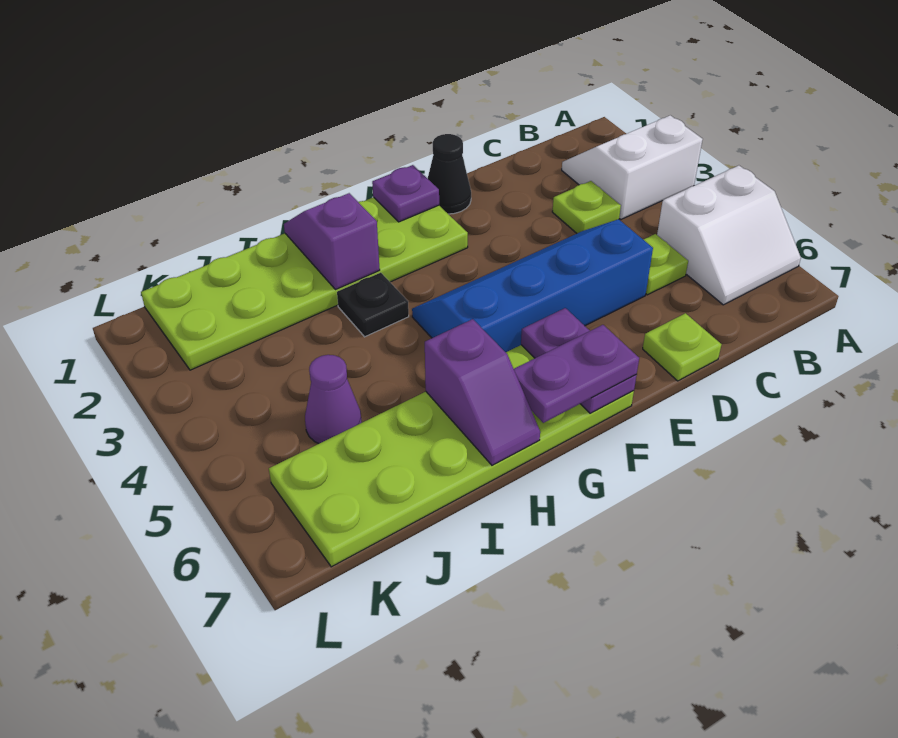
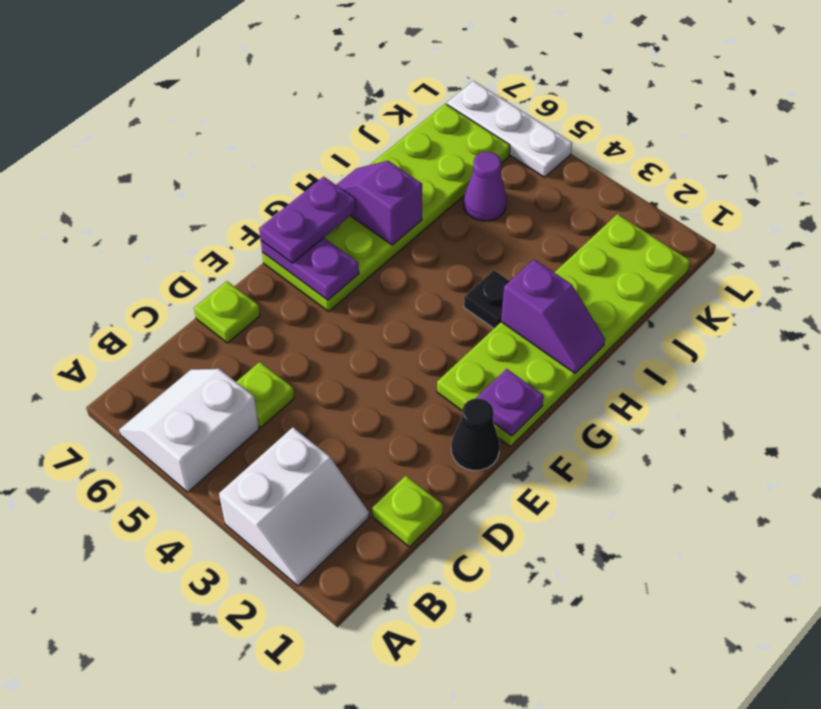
lime plate C3 level 1 -> lime plate C1 level 1
blue slope D4:G5 level 1 top 5 -> none
none -> white plate L5:L7 level 1

